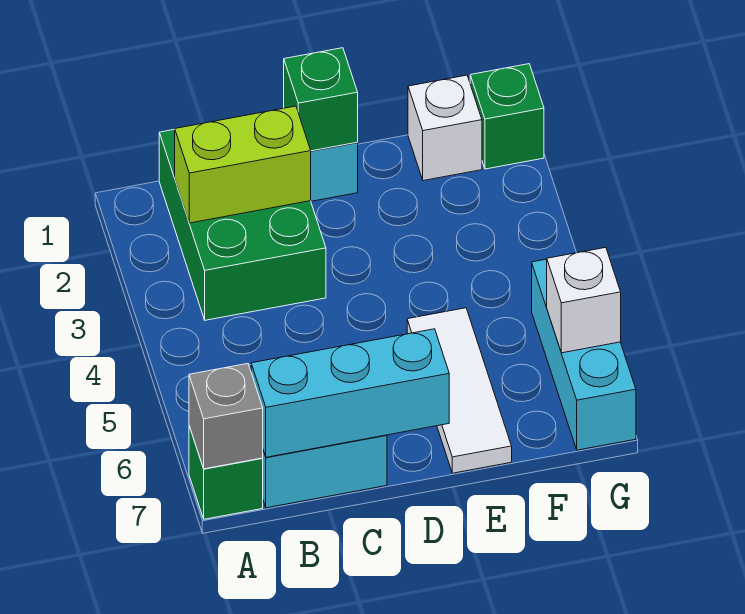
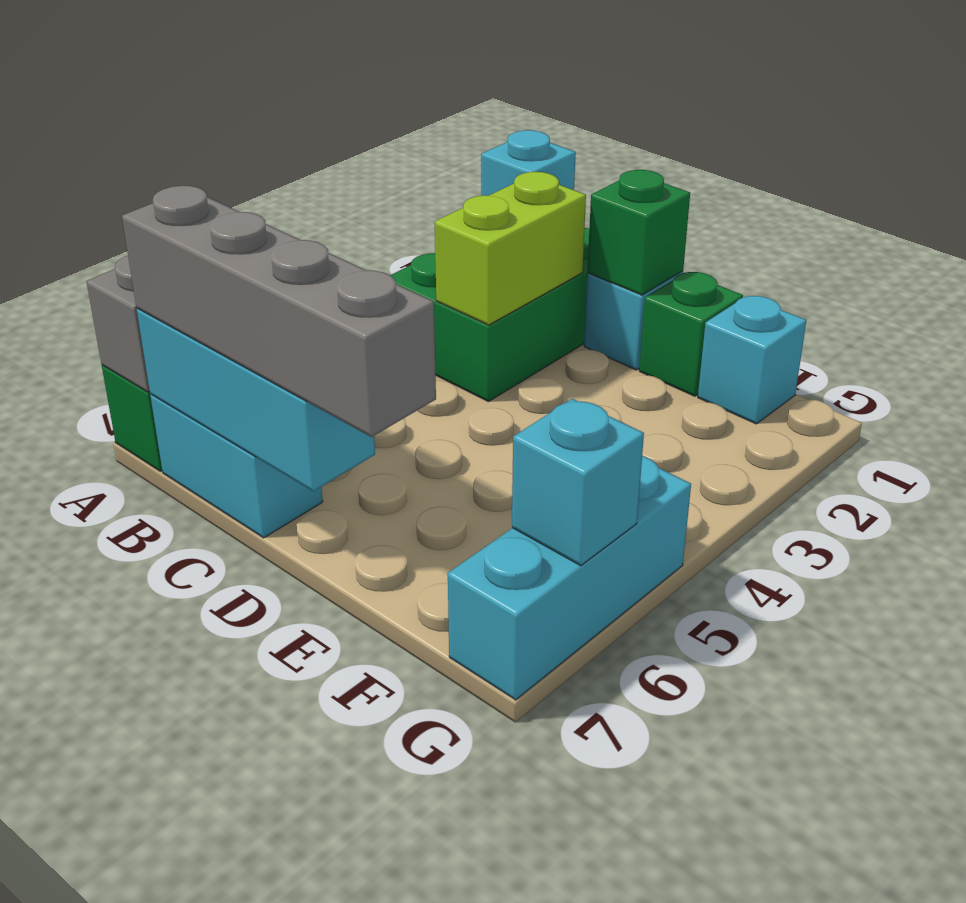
none -> cyan brick B1 level 2
lime brick B2:C2 level 2 -> lime brick C2:C3 level 2
none -> grey brick B7:E7 level 3
white tile E5:E7 level 1 -> none
white brick F1 level 1 -> cyan brick F1 level 1
green brick G1 level 1 -> green brick E1 level 1
white brick G6 level 2 -> cyan brick G6 level 2

